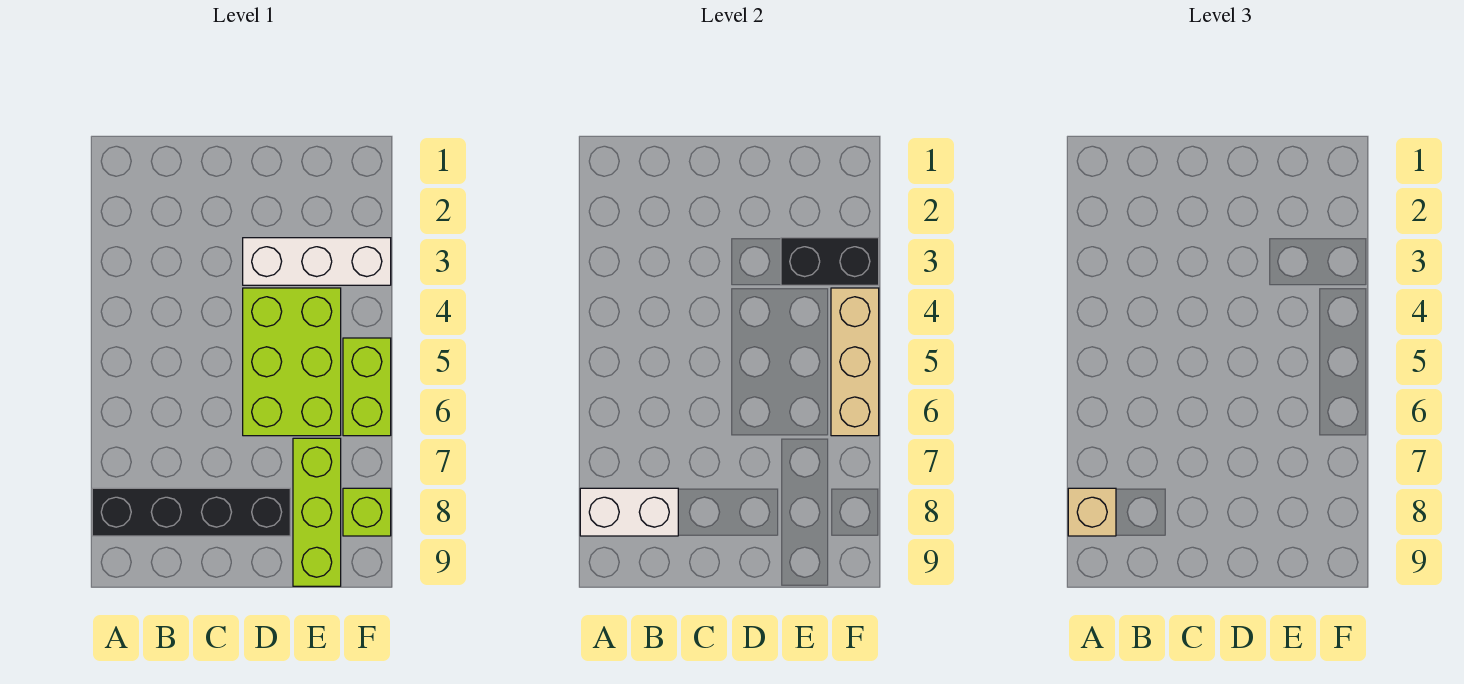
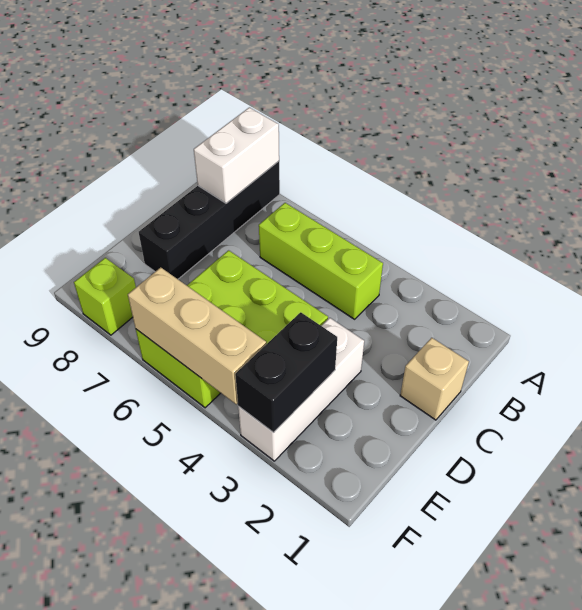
tan brick A8 level 3 -> tan brick C1 level 1
lime brick E7:E9 level 1 -> lime brick B4:B6 level 1

